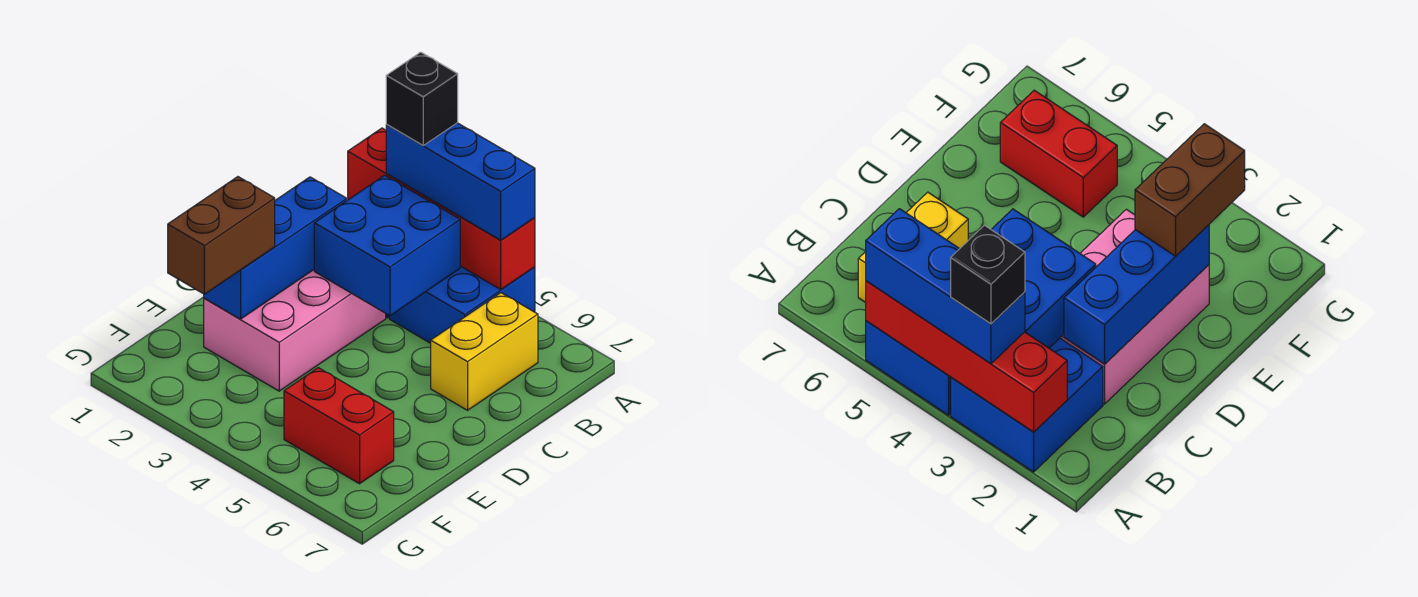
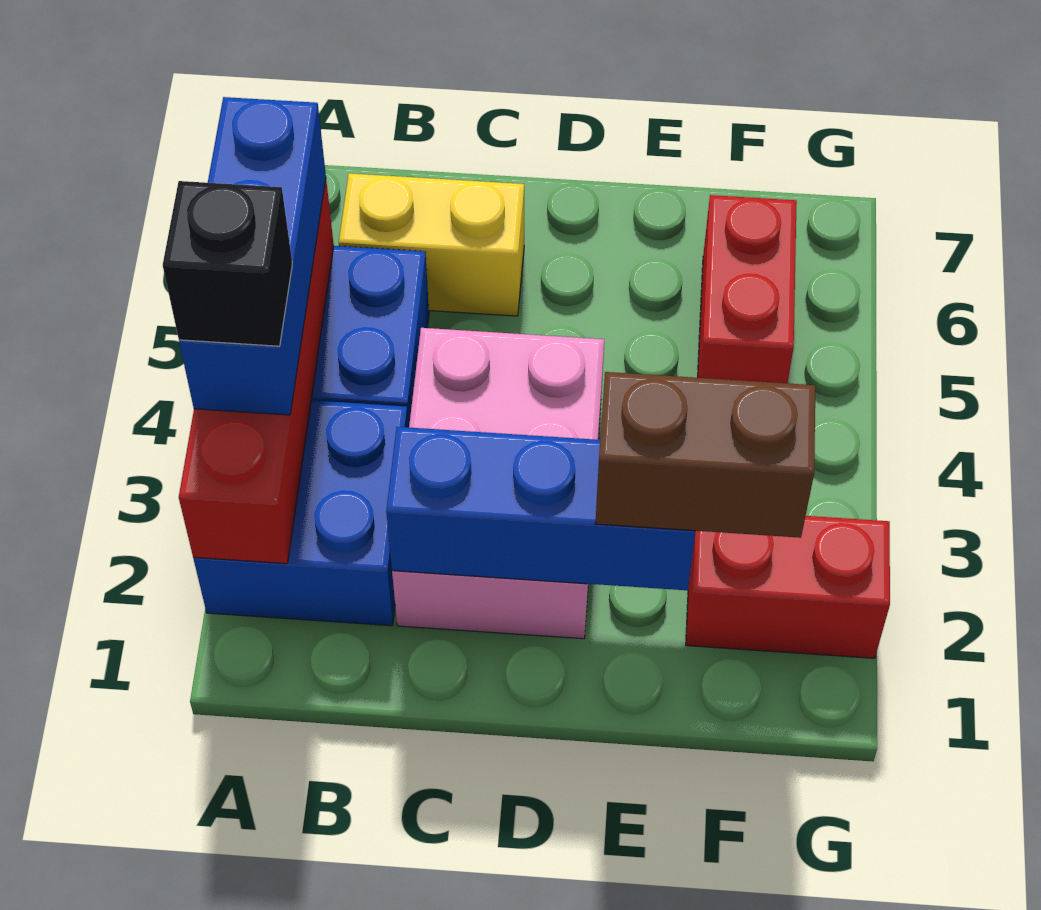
blue brick B3:C4 level 2 -> none
pink brick C2:E3 level 1 -> pink brick C2:D4 level 1
none -> red brick F2:G2 level 1

